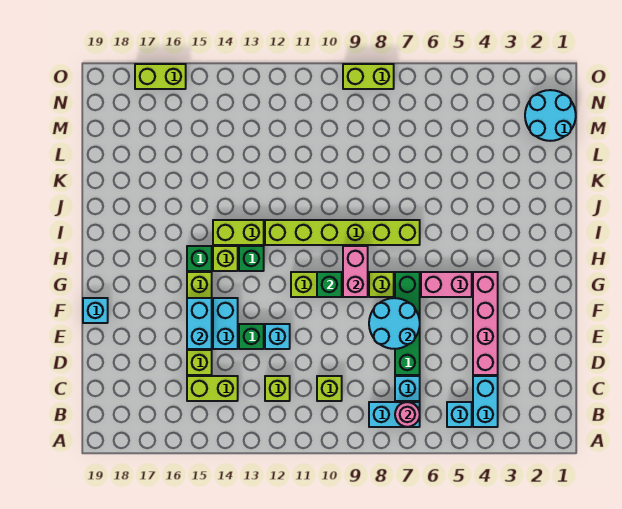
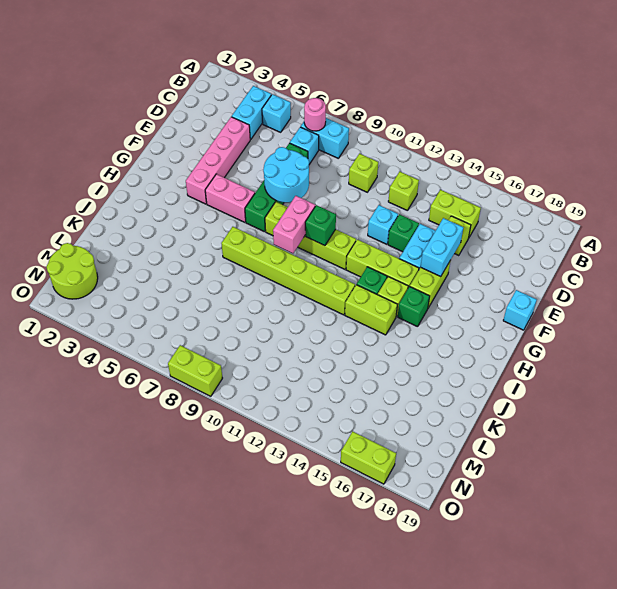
none -> lime brick G12:G14 level 1
cyan round brick M1:N2 level 1 -> lime round brick M1:N2 level 1

